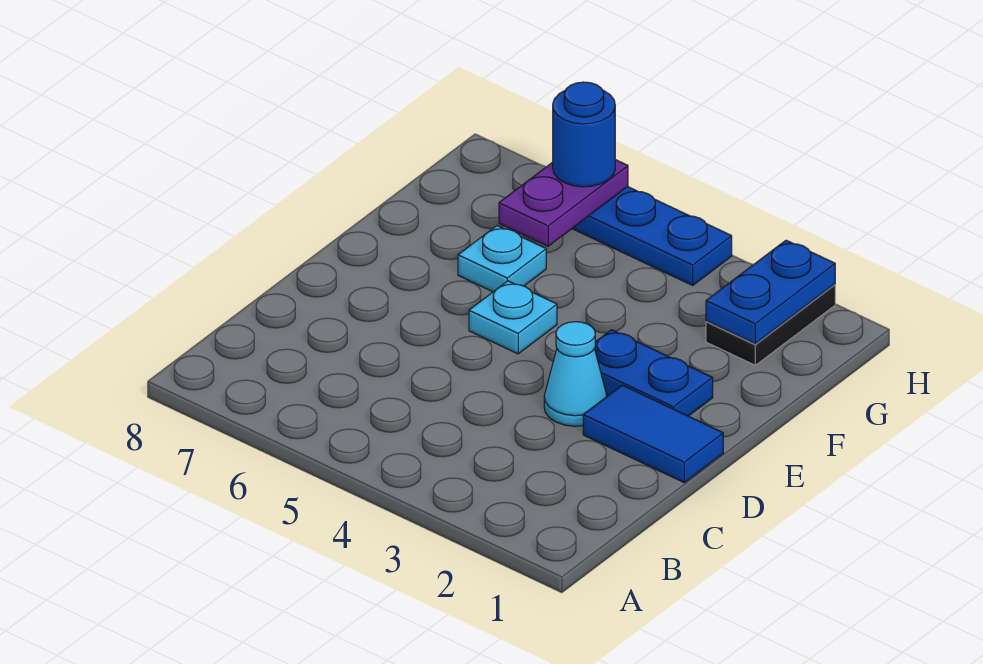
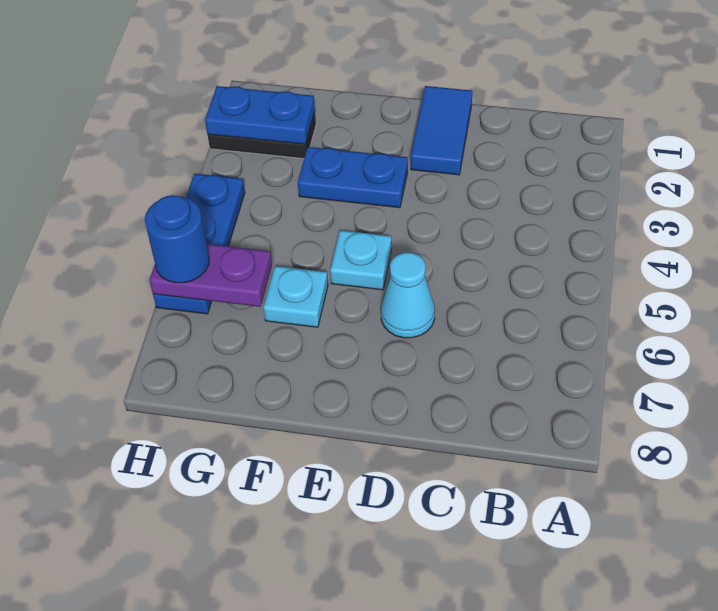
cyan cone D3 level 1 -> cyan cone D6 level 1
blue plate E2:E3 level 1 -> blue plate E3:F3 level 1

